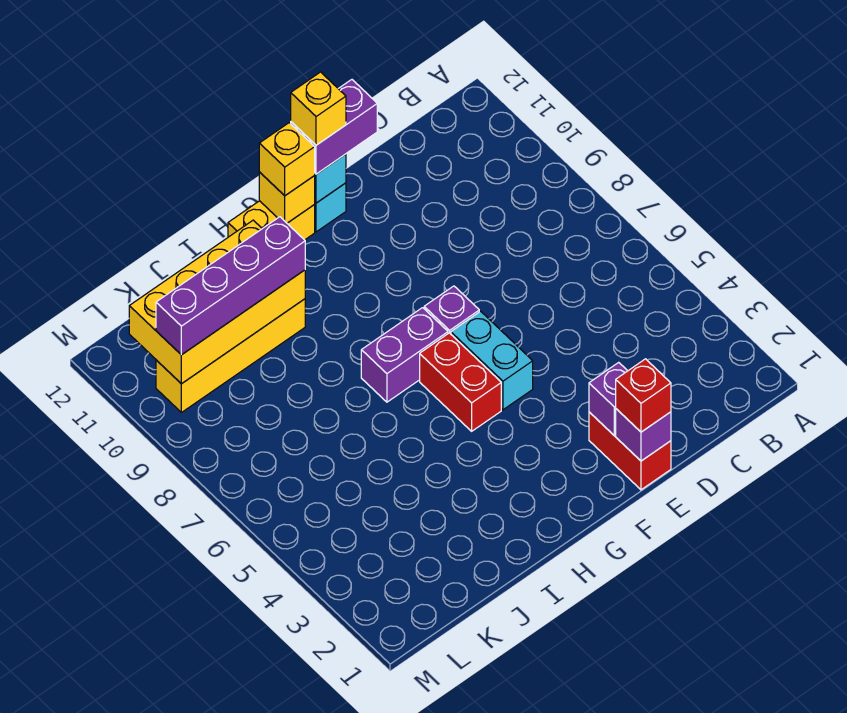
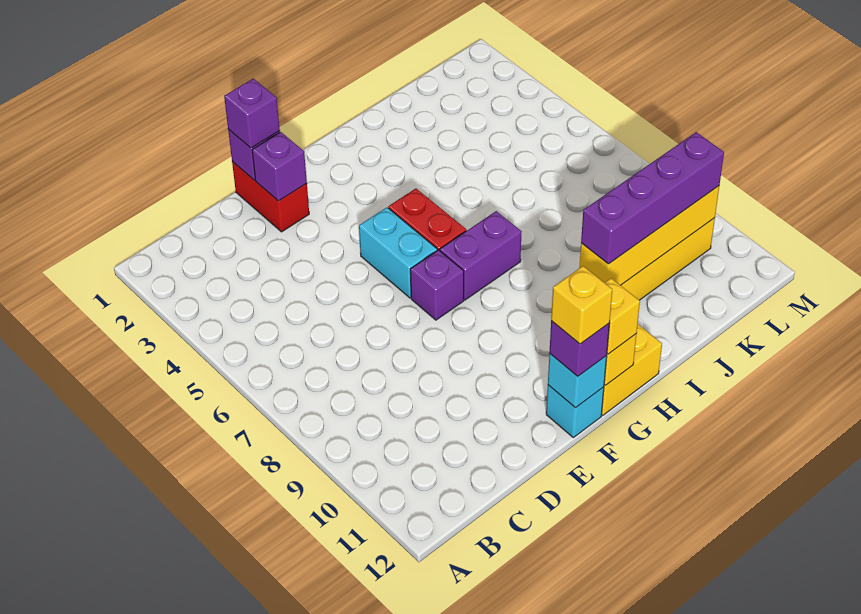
red brick E1 level 3 -> purple brick E1 level 3
purple brick E12:F12 level 3 -> purple brick F12 level 3
yellow brick I10:L11 level 2 -> yellow brick I10:L10 level 2

